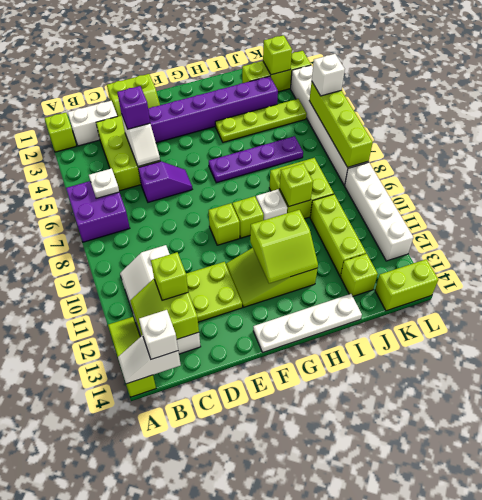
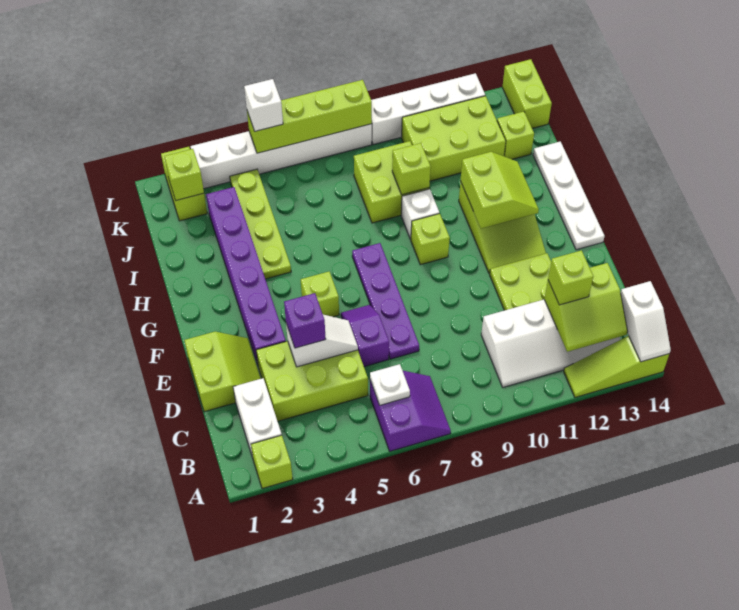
purple brick A6:B7 level 1 -> purple slope A6:B7 level 1 top 6
white brick B14 level 3 -> none
lime brick F9 level 1 -> lime brick F5 level 1
purple plate G6:J6 level 1 -> purple plate D7:G7 level 1
lime brick J2:L2 level 1 -> lime brick K2:L2 level 1
lime brick J10:J12 level 1 -> lime brick J10:K12 level 1

